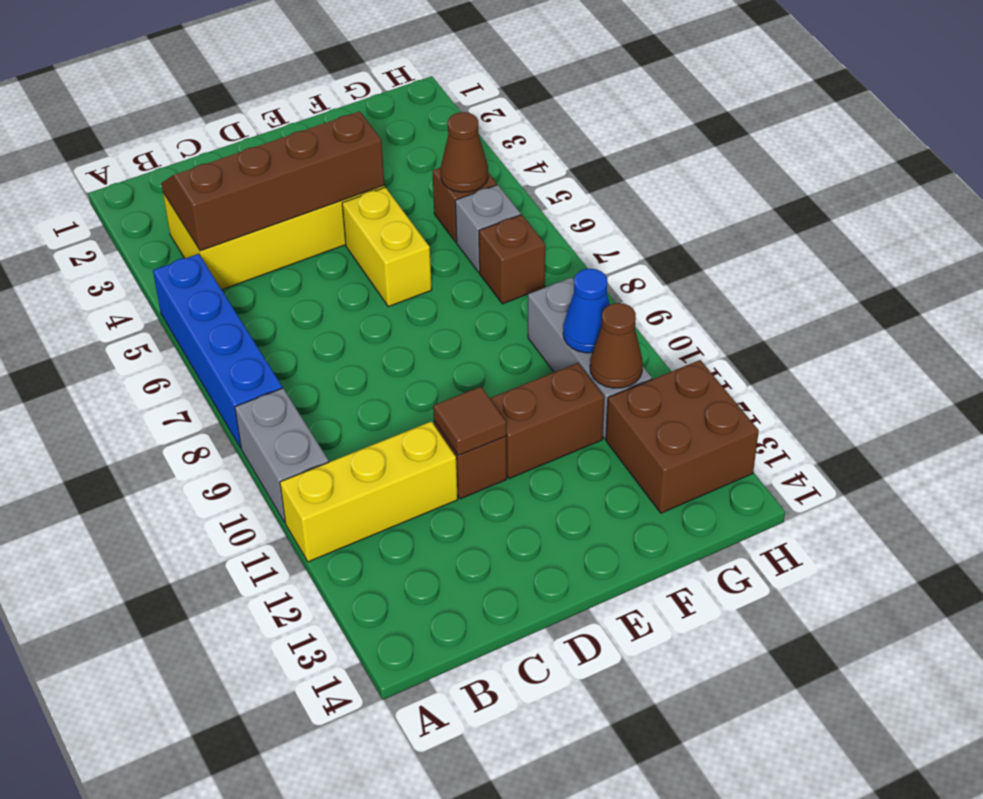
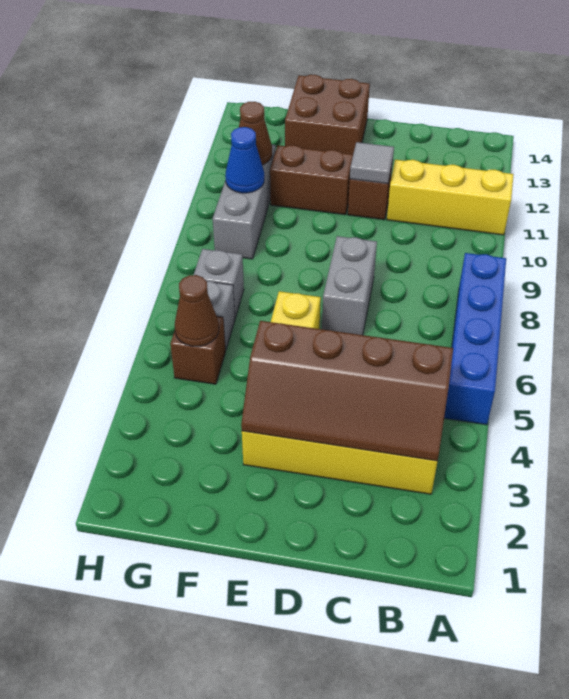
grey brick A9:A10 level 1 -> grey brick D7:D8 level 1
brown tile D11 level 2 -> grey tile D11 level 2
brown brick G7 level 1 -> grey brick G7 level 1
brown brick G12:H13 level 1 -> brown brick E13:F14 level 1

